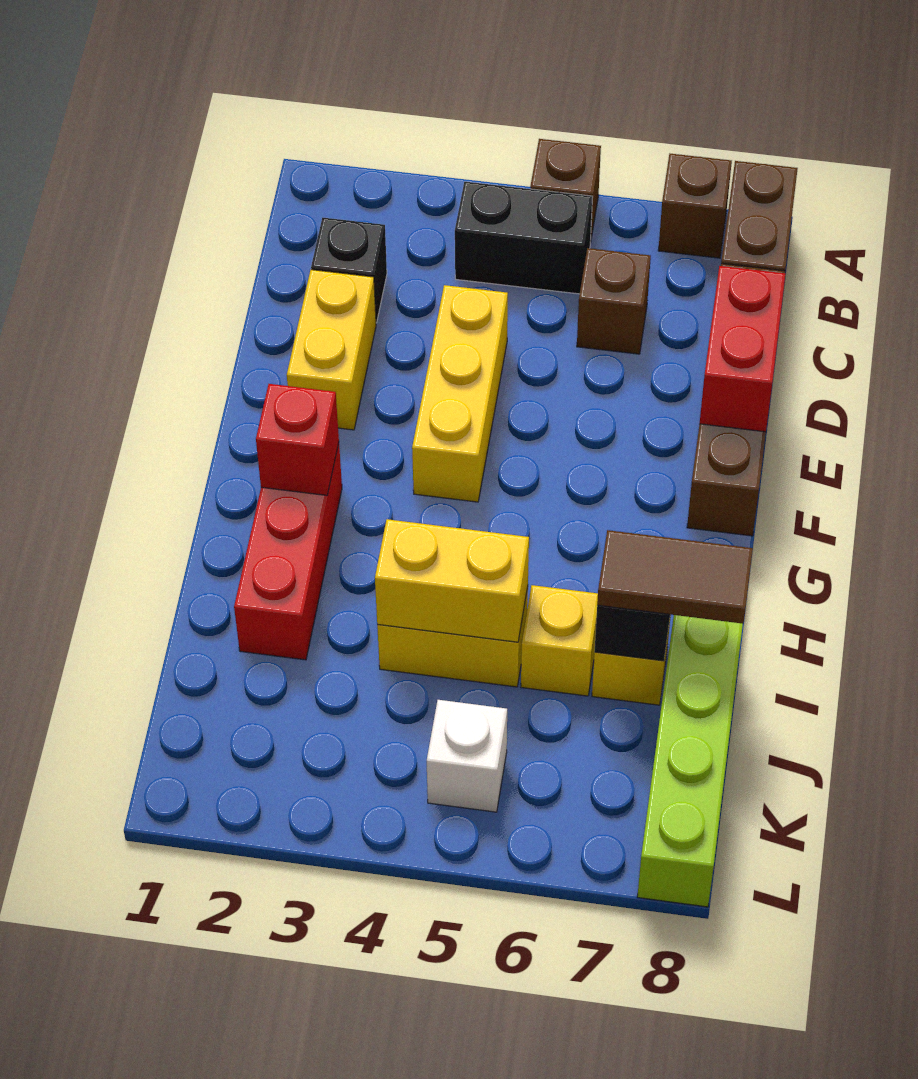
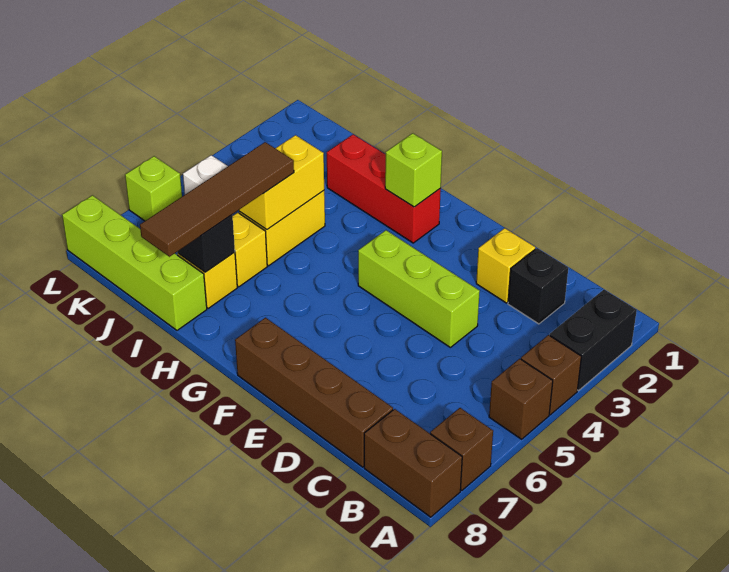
black brick B4:B5 level 1 -> black brick A2:A3 level 1
brown brick C6 level 1 -> brown brick A4 level 1
yellow brick D2:E2 level 1 -> yellow brick D2 level 1
yellow brick D4:F4 level 1 -> lime brick D4:F4 level 1
red brick D8:E8 level 2 -> none
red brick G2 level 2 -> lime brick G2 level 2
brown tile I7:I8 level 3 -> brown tile I5:I8 level 3
none -> lime brick L6 level 1

